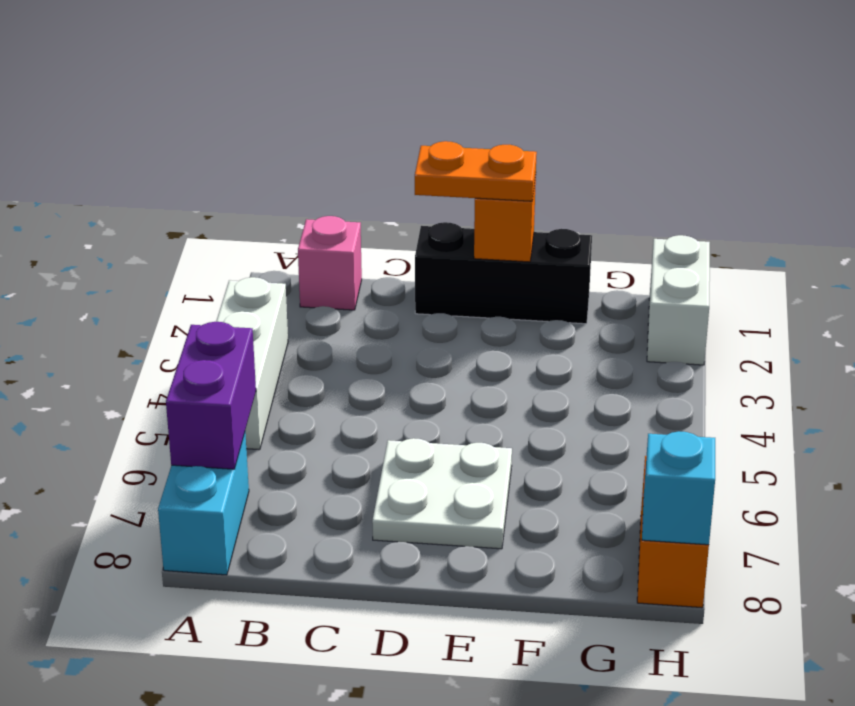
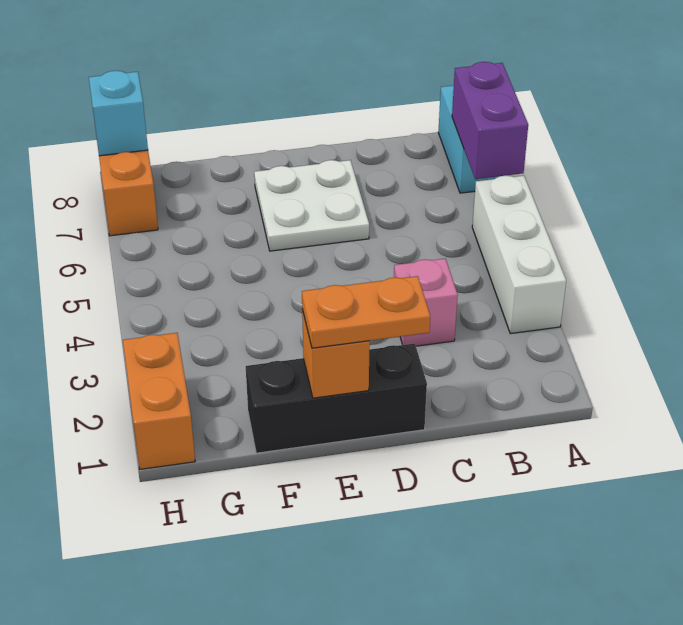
pink brick B1 level 1 -> pink brick C3 level 1
white brick H1:H2 level 1 -> orange brick H1:H2 level 1

